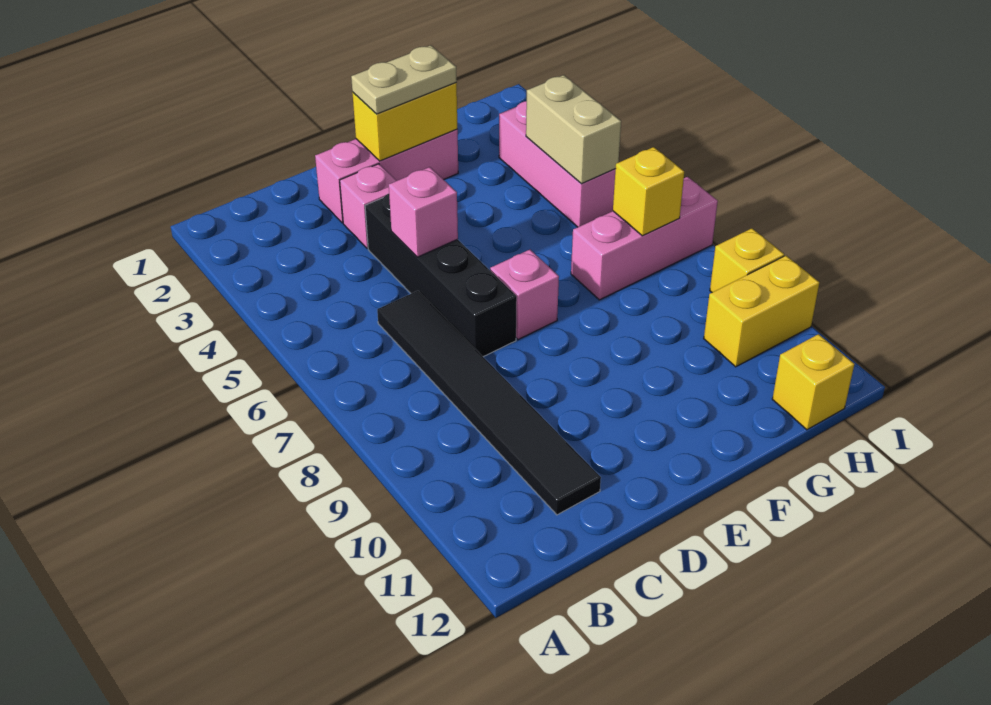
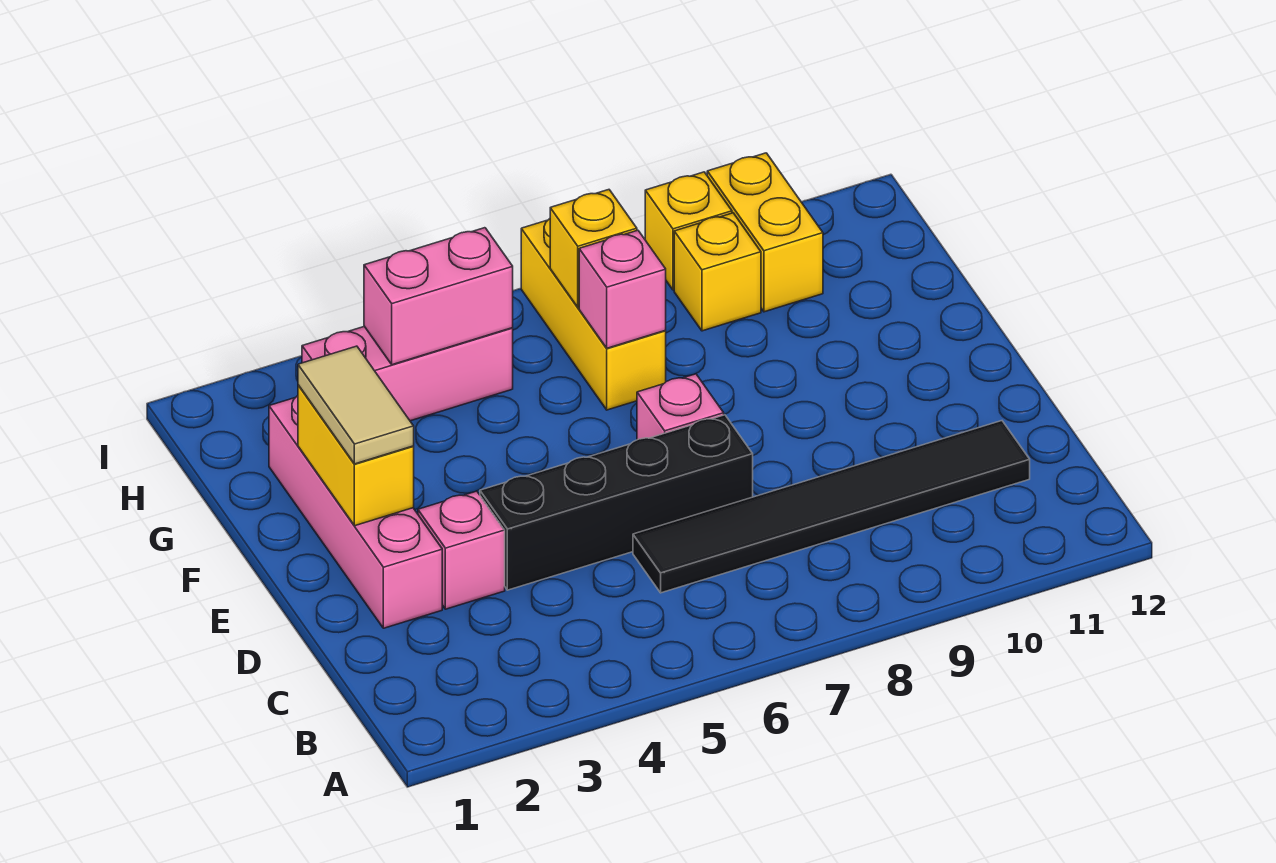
pink brick D2:F2 level 1 -> pink brick D2:G2 level 1
pink brick D5 level 2 -> pink brick G7 level 2
tan plate E2:F2 level 3 -> tan tile E2:F2 level 3
pink brick G7:I7 level 1 -> yellow brick G7:I7 level 1
tan brick H4:H5 level 2 -> pink brick H4:H5 level 2
yellow brick H12 level 1 -> yellow brick H9 level 1

